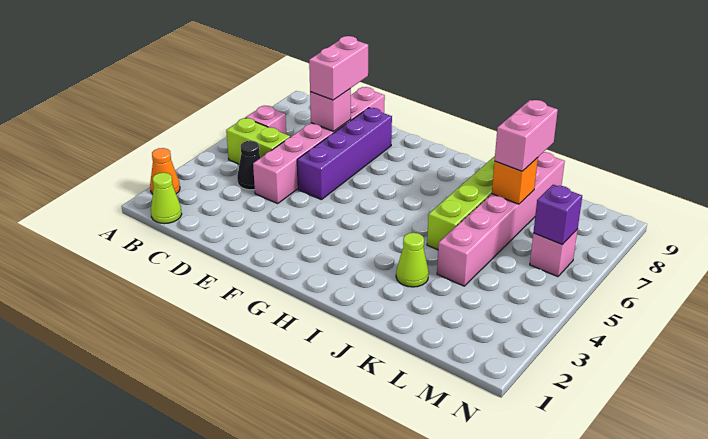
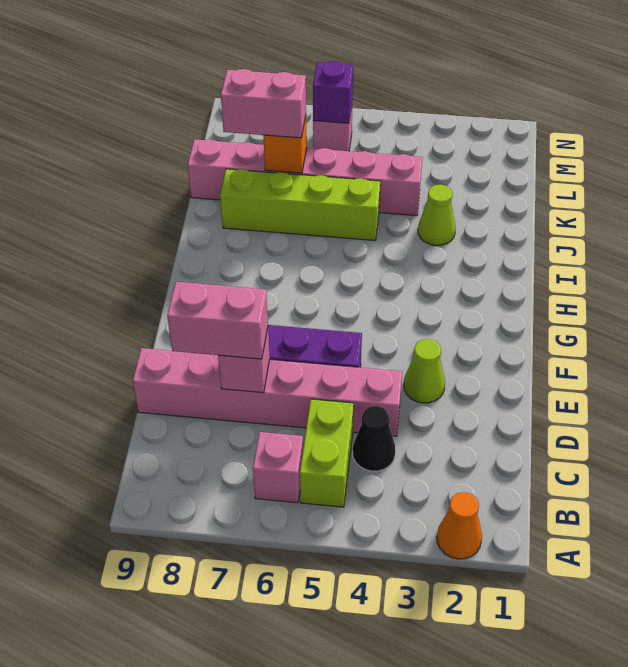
lime cone B1 level 1 -> lime cone E3 level 1

